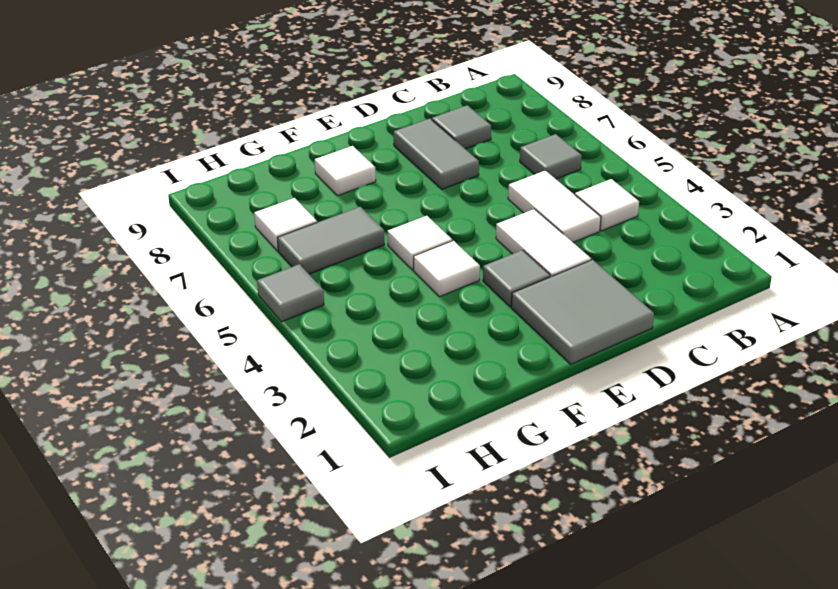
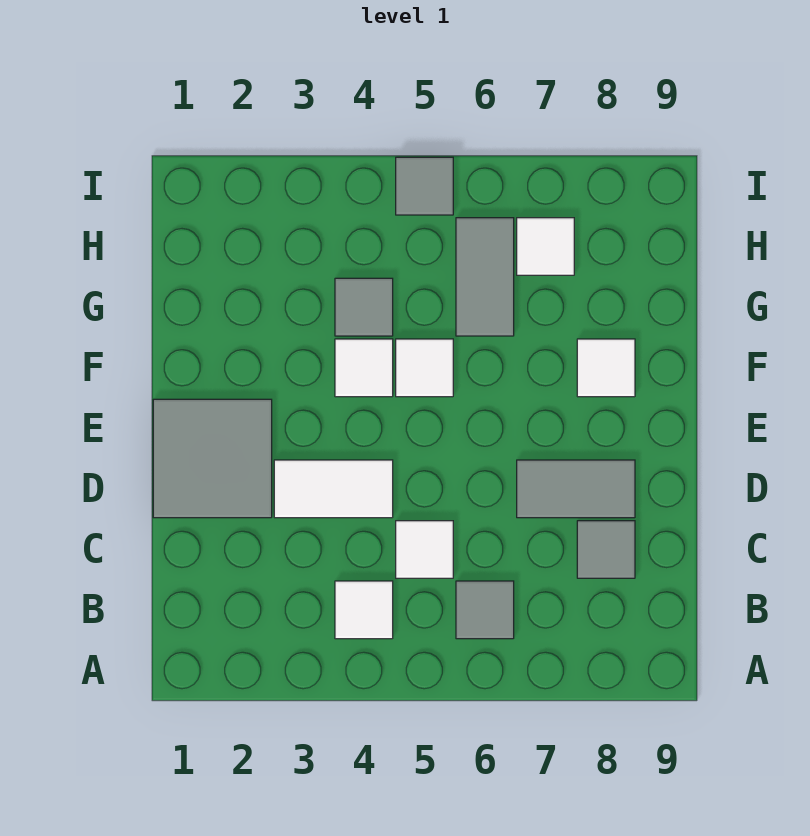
white tile C4:C5 level 1 -> white tile C5 level 1
grey tile E3 level 1 -> grey tile G4 level 1

